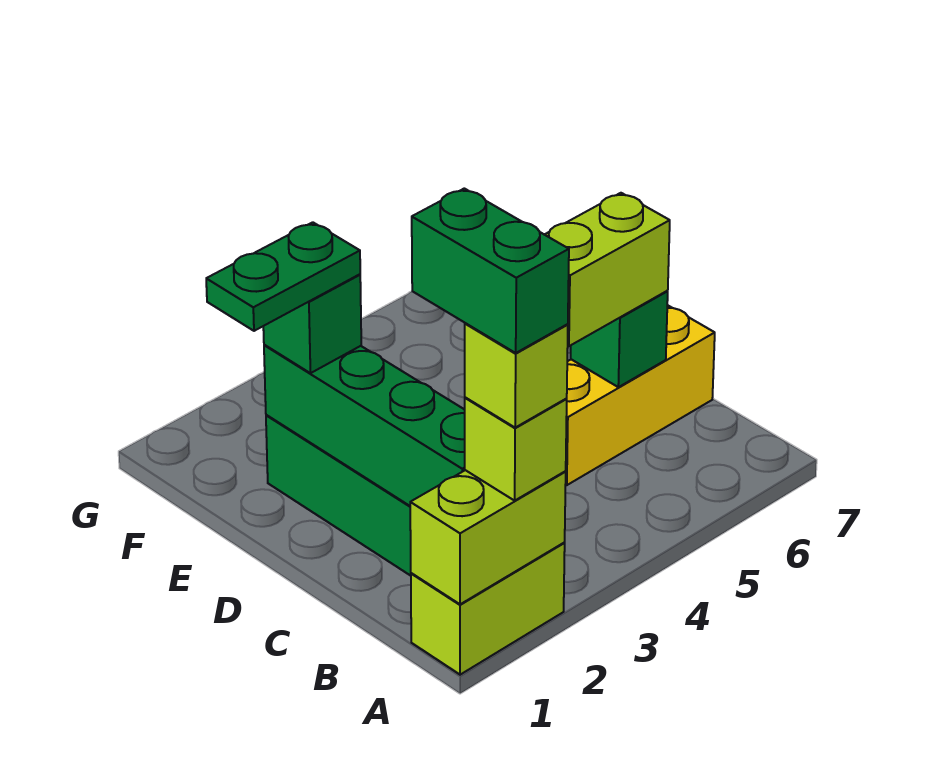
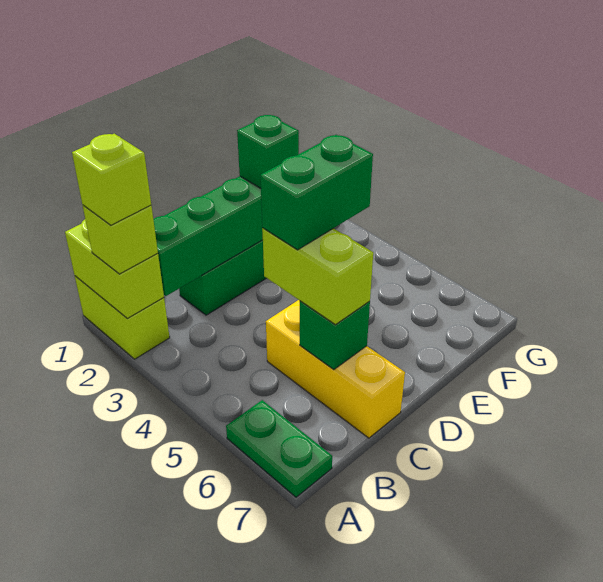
green brick A2:B2 level 5 -> green brick C5:D5 level 4
green plate E1:E2 level 4 -> green plate A6:A7 level 1

